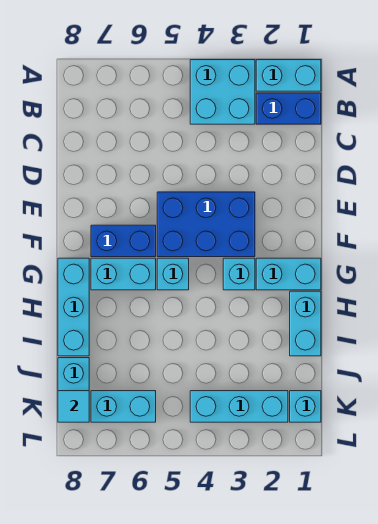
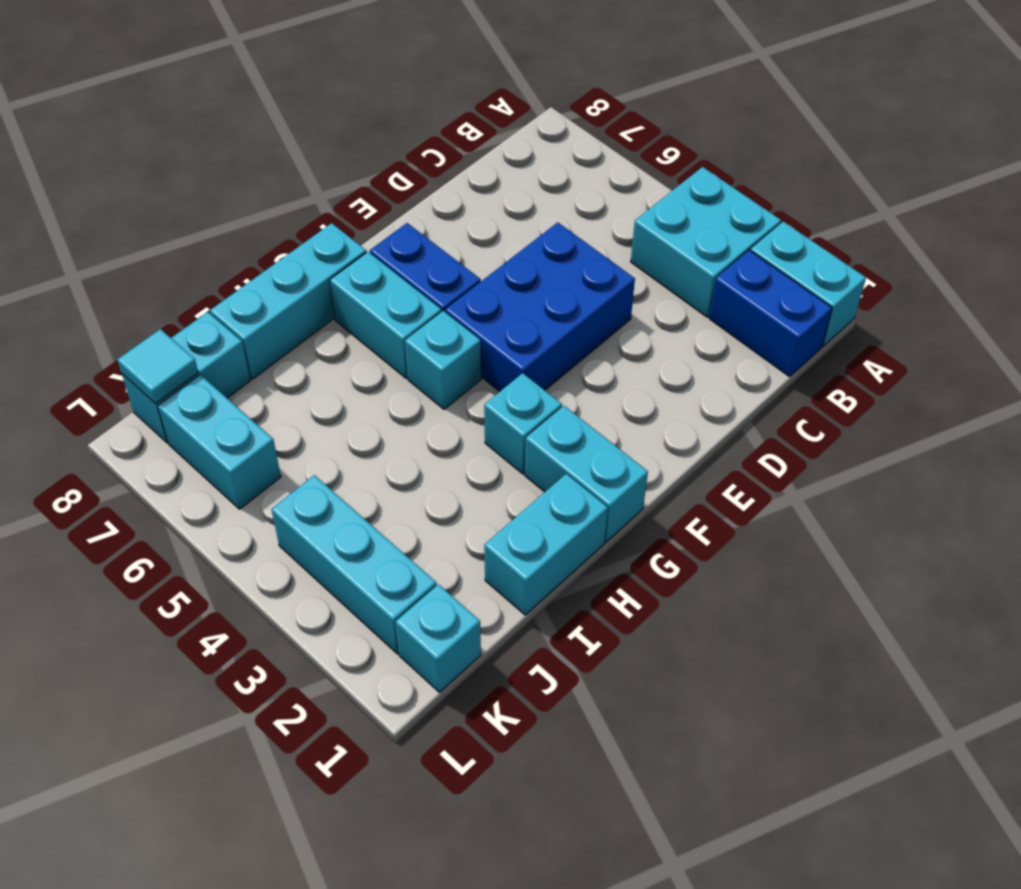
blue brick E3:F5 level 1 -> blue brick D4:F5 level 1

